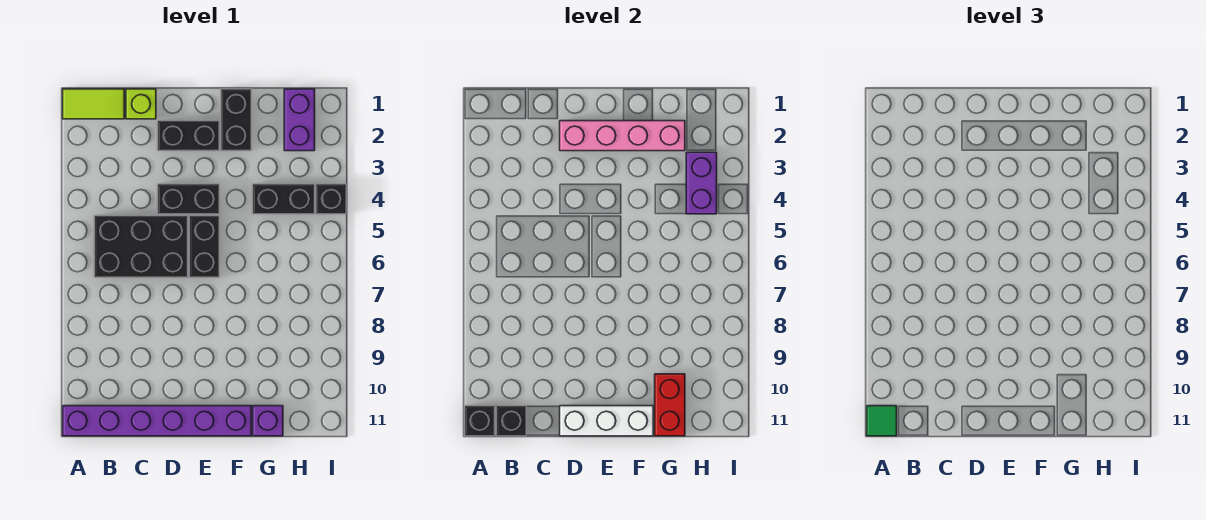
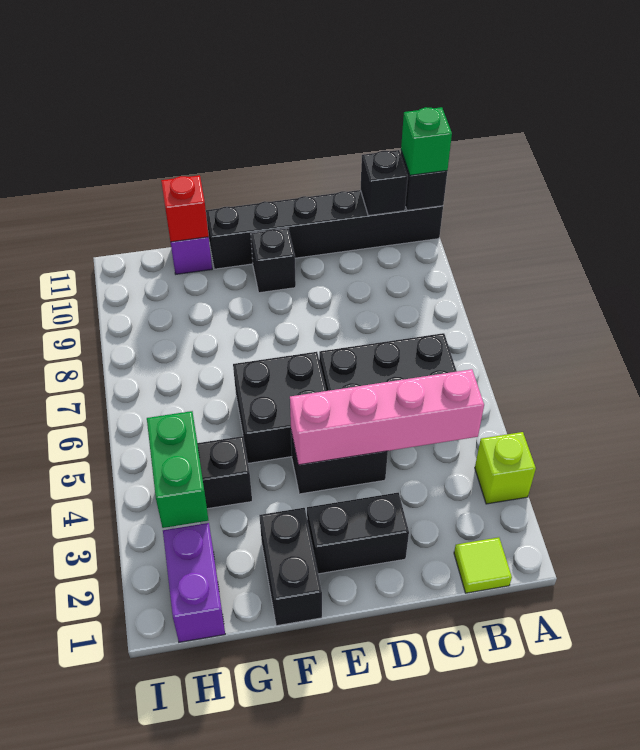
lime tile A1:B1 level 1 -> lime tile B1 level 1
purple brick A11:F11 level 1 -> black brick A11:F11 level 1
green tile A11 level 3 -> green brick A11 level 3
lime brick C1 level 1 -> lime brick A3 level 1
pink brick D2:G2 level 2 -> pink brick B4:E4 level 2
white brick D11:F11 level 2 -> none
black brick E5:E6 level 1 -> black brick E5:F6 level 1
red brick G10:G11 level 2 -> red brick G11 level 2
purple brick H3:H4 level 2 -> green brick H3:H4 level 2
black brick I4 level 1 -> black brick E10 level 1

